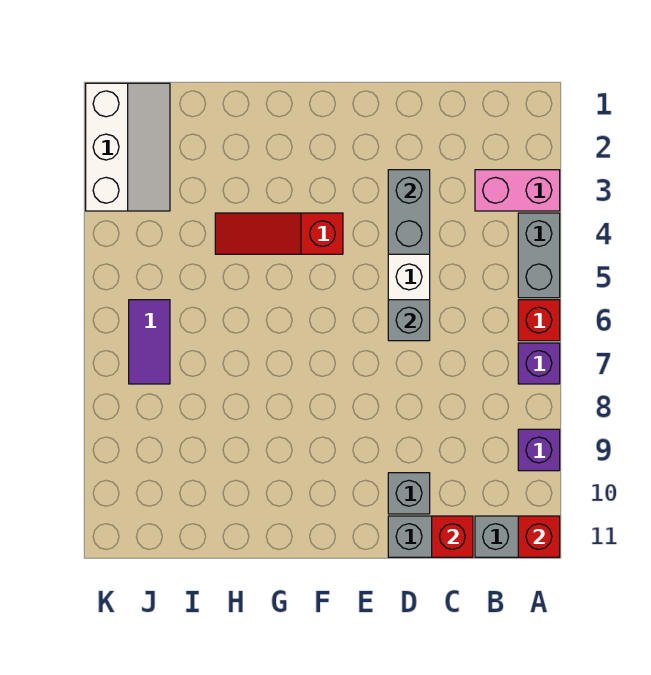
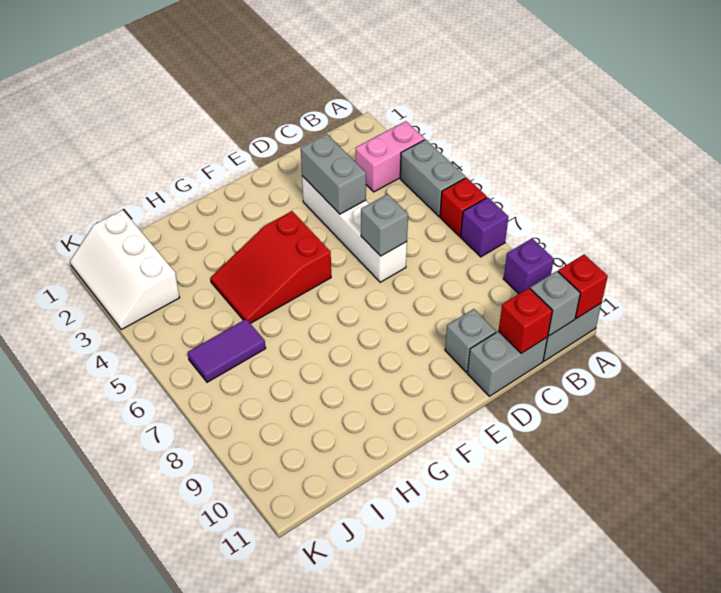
none -> grey brick B11 level 2
red slope F4:H4 level 1 top F -> red slope F4:H5 level 1 top F
white slope J1:K3 level 1 top K -> white slope J1:K3 level 1 top J
purple tile J6:J7 level 1 -> purple tile I6:J6 level 1

